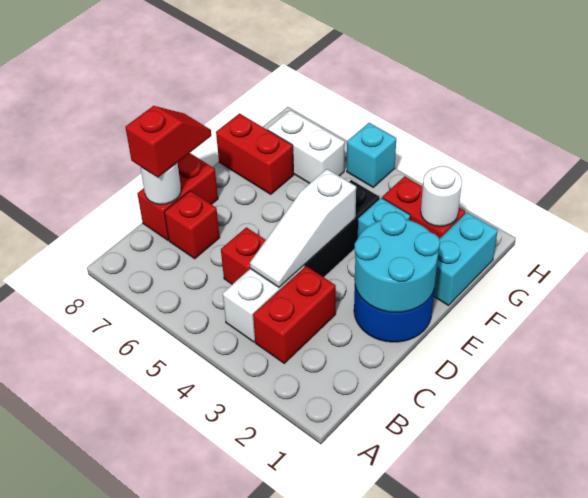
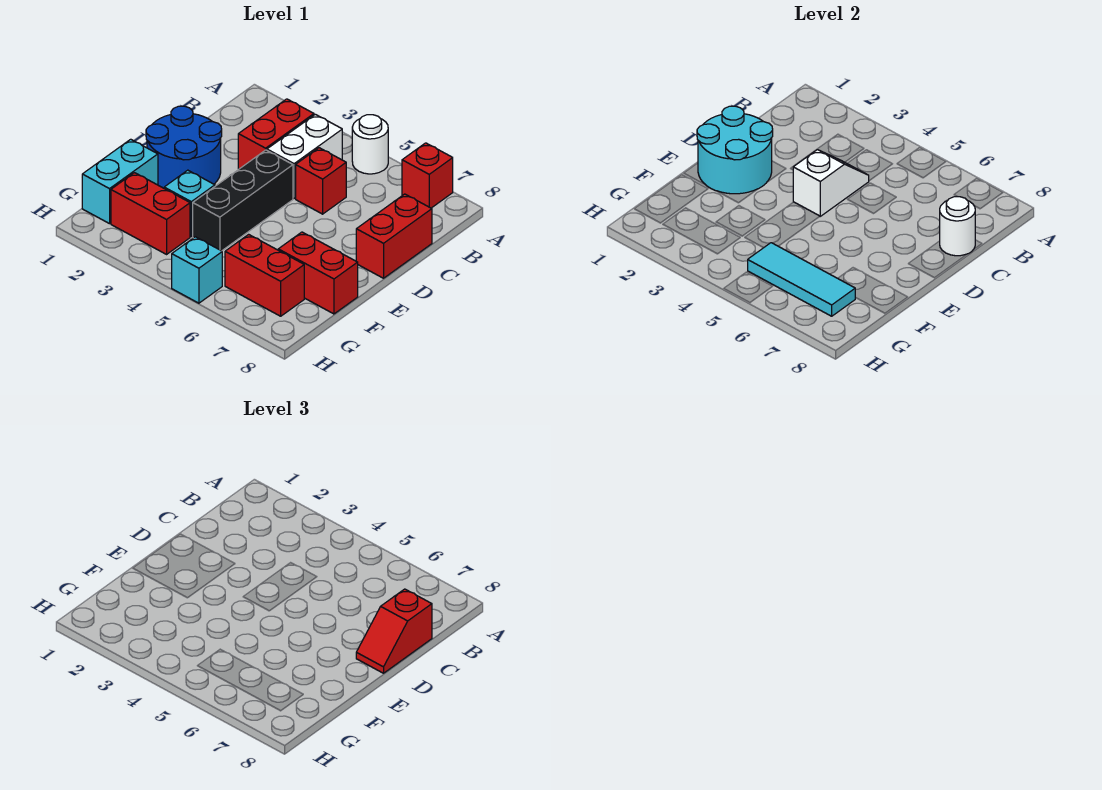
white slope C4:E4 level 2 top E -> white slope C4:D4 level 2 top D
red brick C7 level 1 -> red brick A7 level 1
white round brick G2 level 2 -> white round brick A5 level 1
none -> cyan tile G5:G7 level 2
white brick G6:G7 level 1 -> red brick G6:G7 level 1

